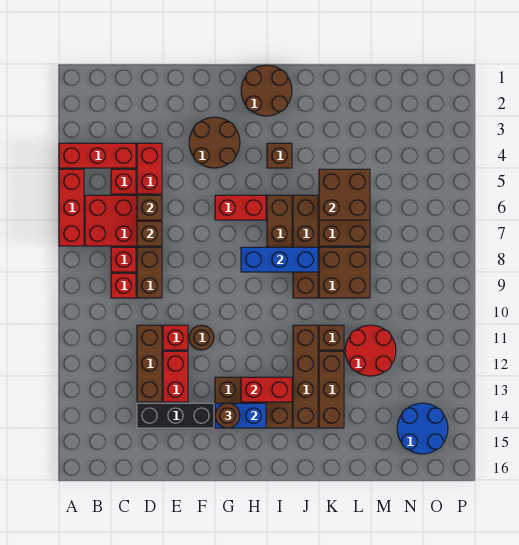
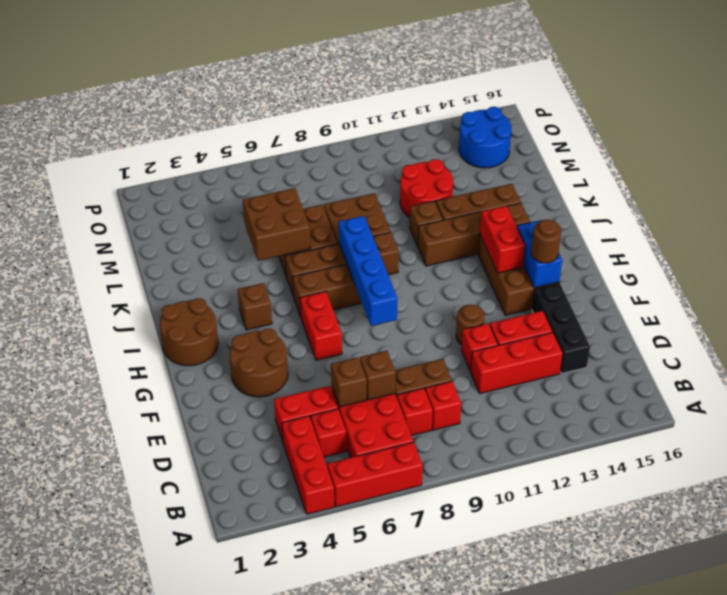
brown brick D11:D13 level 1 -> red brick D11:D13 level 1
blue brick H8:J8 level 2 -> blue brick G8:J8 level 2

